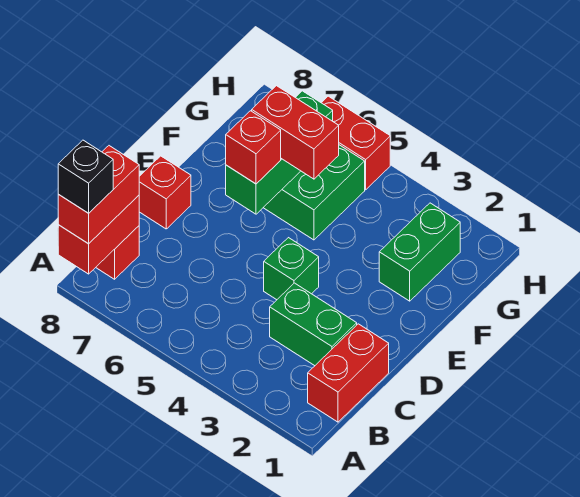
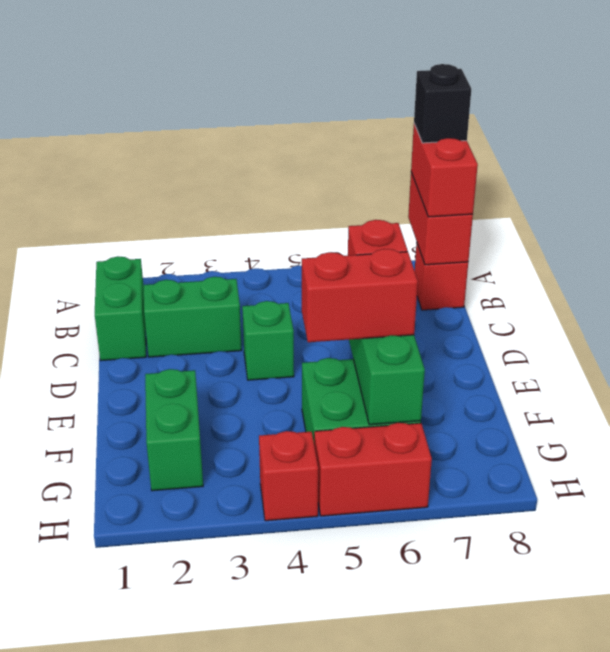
red brick B1:C1 level 1 -> green brick B1:C1 level 1
red brick D8 level 1 -> red brick H4 level 1

